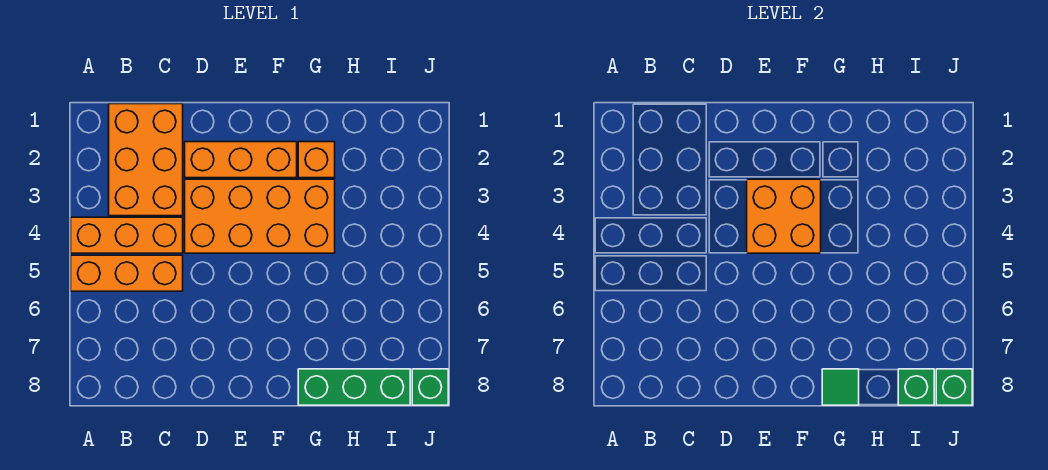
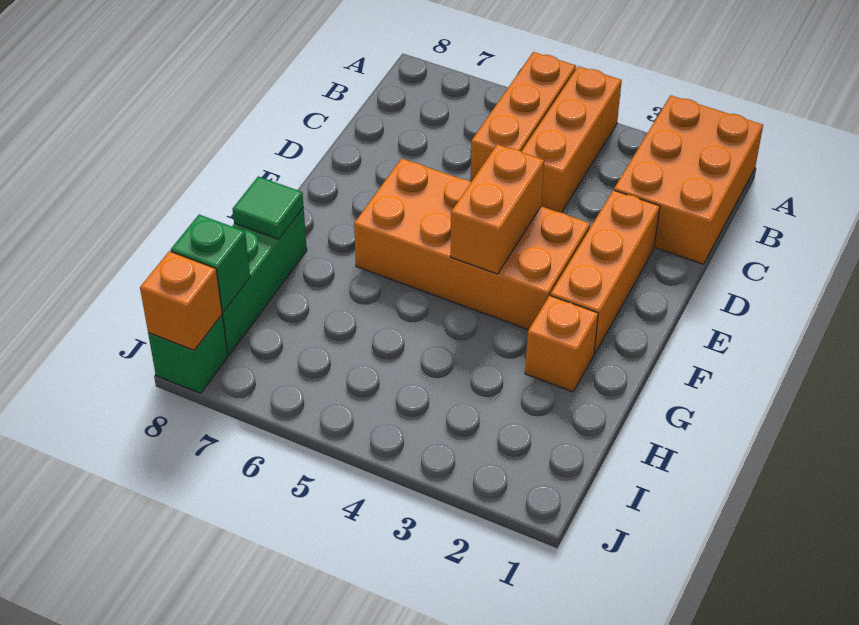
orange brick B1:C3 level 1 -> orange brick A1:C2 level 1
orange brick D3:G4 level 1 -> orange brick E3:F6 level 1
orange brick E3:F4 level 2 -> orange brick E4:F4 level 2
green brick J8 level 2 -> orange brick J8 level 2

